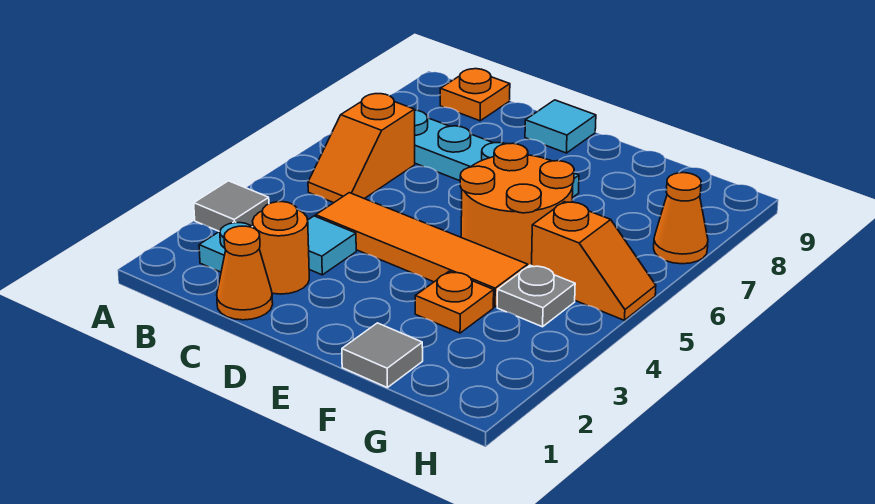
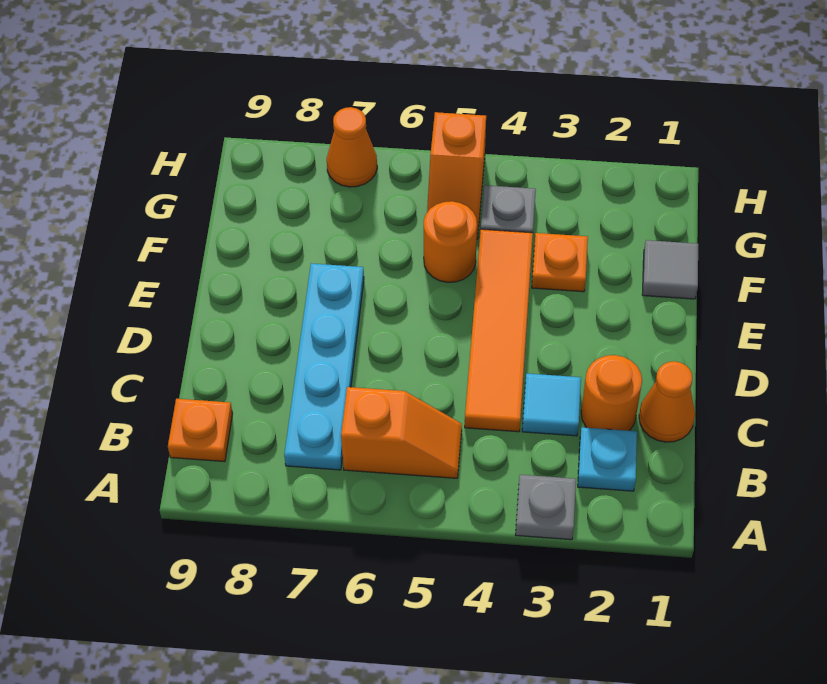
grey tile A3 level 1 -> grey plate A3 level 1
cyan tile D9 level 1 -> none
orange round brick E5:F6 level 1 -> orange round brick F5 level 1
orange slope G5:H5 level 1 top G -> orange slope G5:H5 level 1 top H

